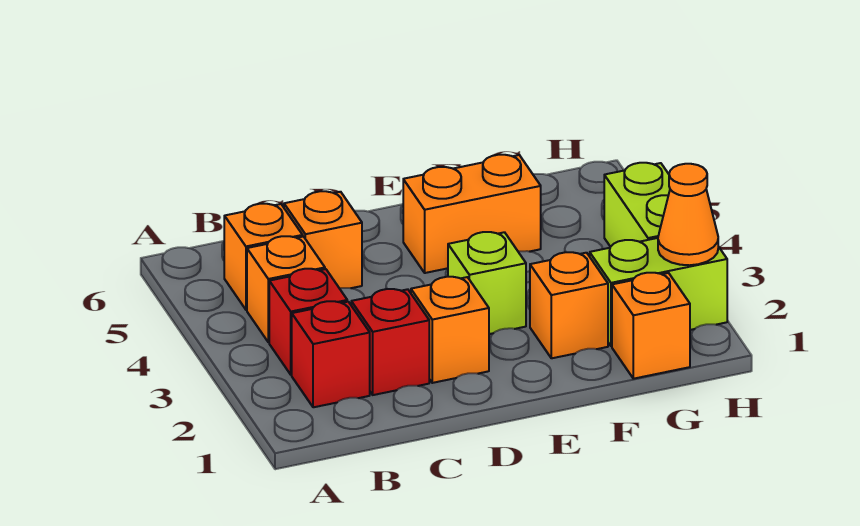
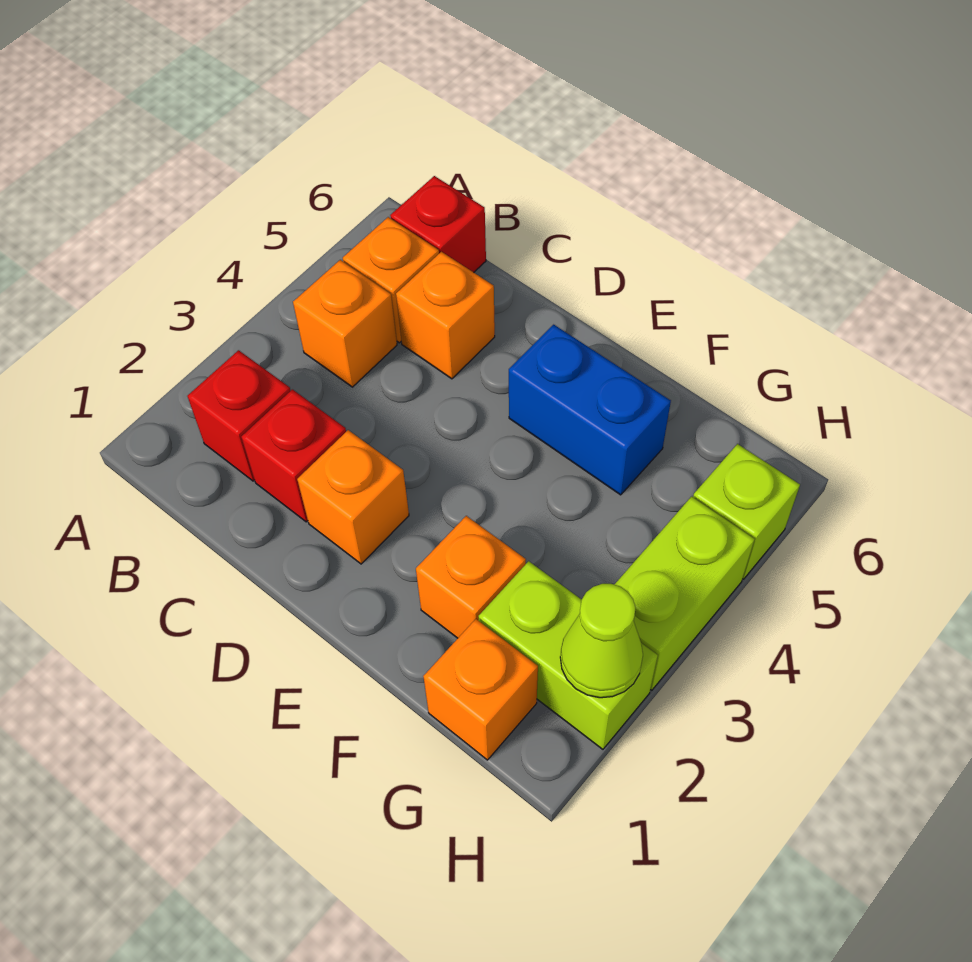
red brick B3 level 1 -> red brick B6 level 1
lime brick E3 level 1 -> lime brick H5 level 1
orange brick E5:F5 level 1 -> blue brick E5:F5 level 1
orange cone H2 level 2 -> lime cone H2 level 2

